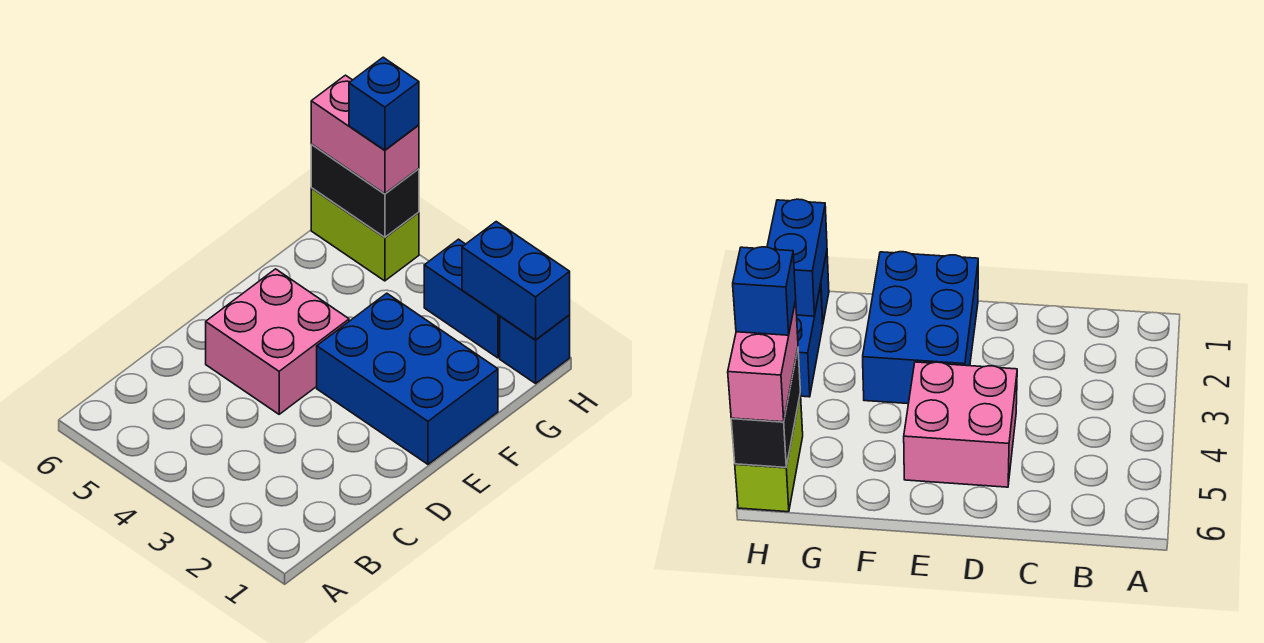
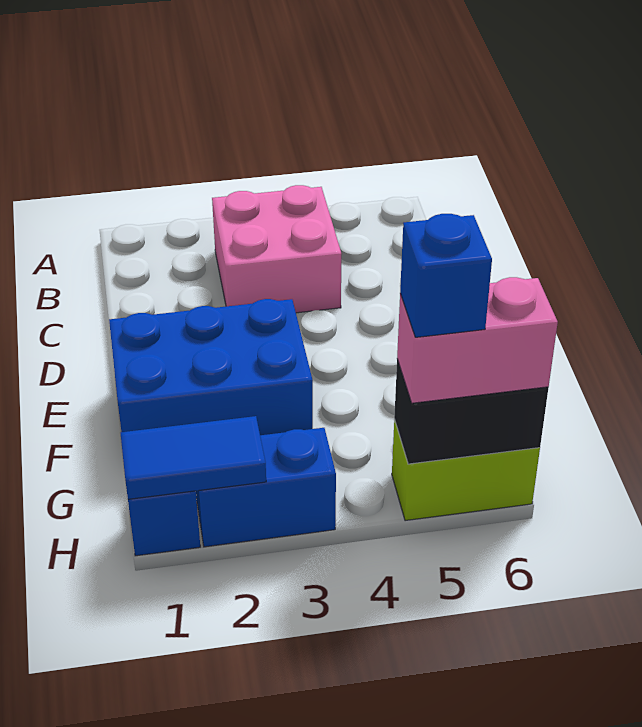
pink brick D4:E5 level 1 -> pink brick B3:C4 level 1
blue brick H1:H2 level 2 -> blue tile H1:H2 level 2

